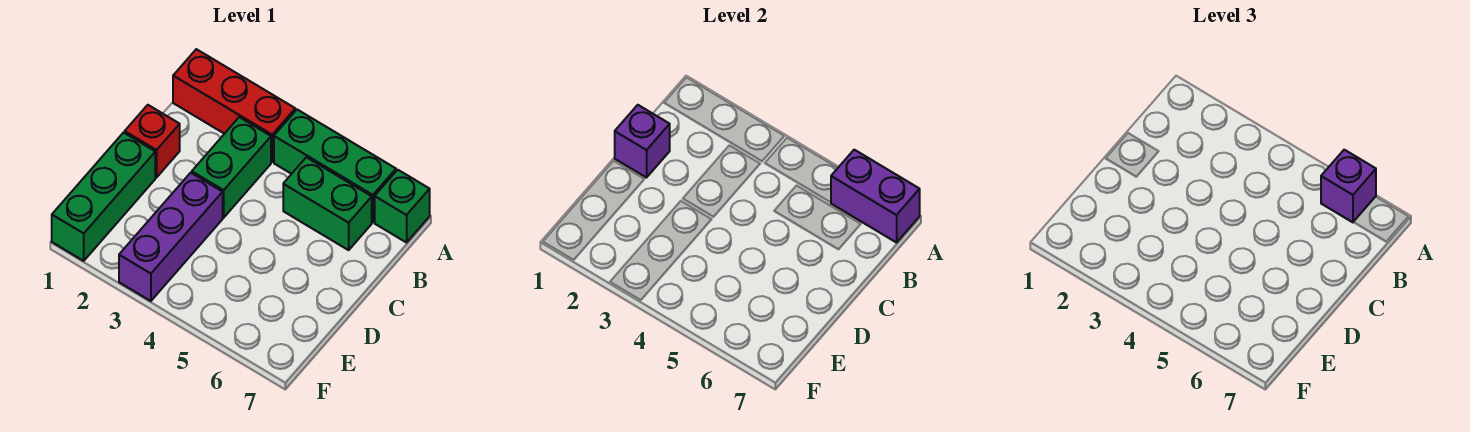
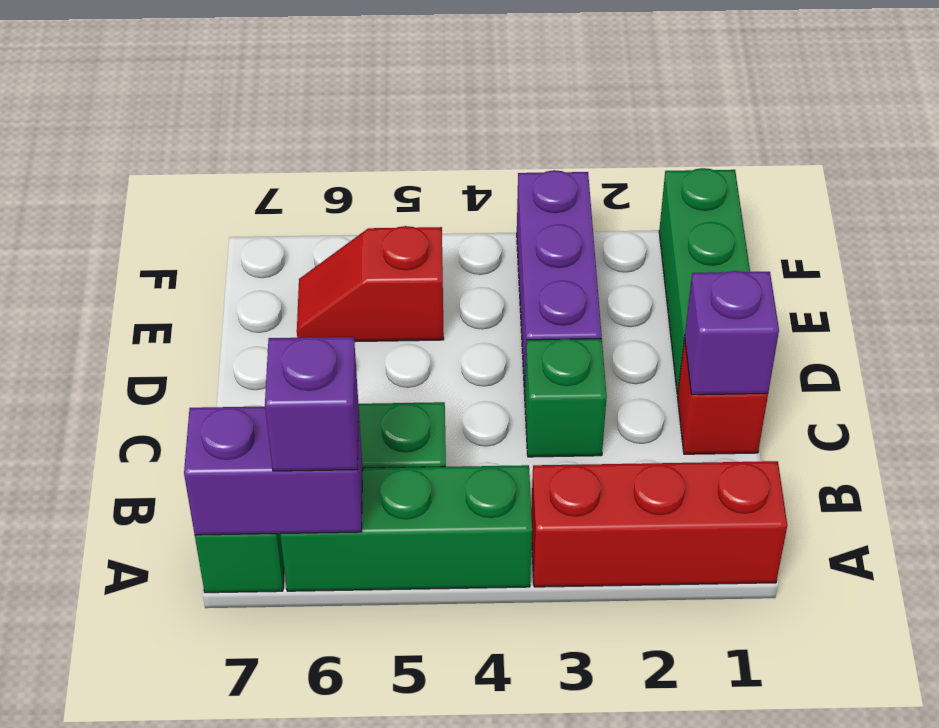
green brick B3:C3 level 1 -> green brick C3 level 1
none -> red slope E5:E6 level 1 top 5

